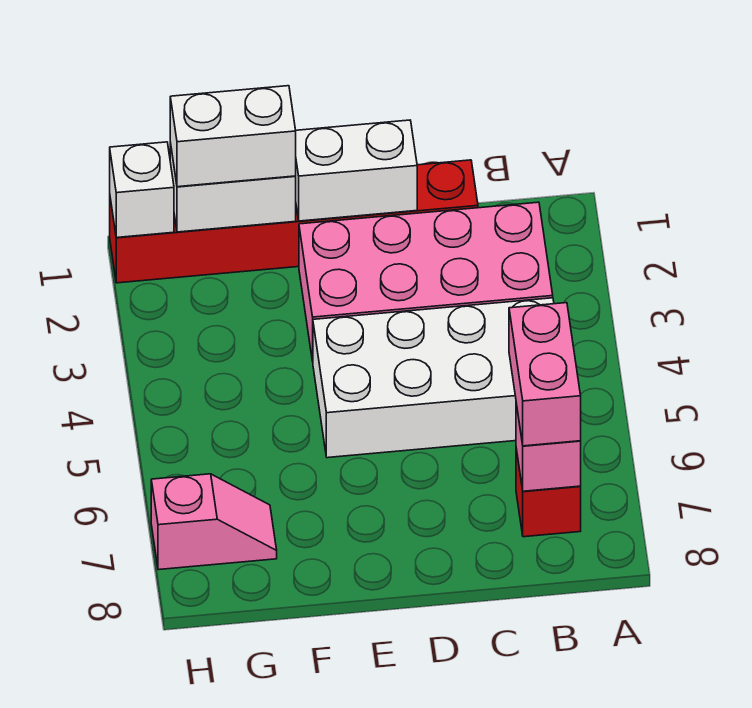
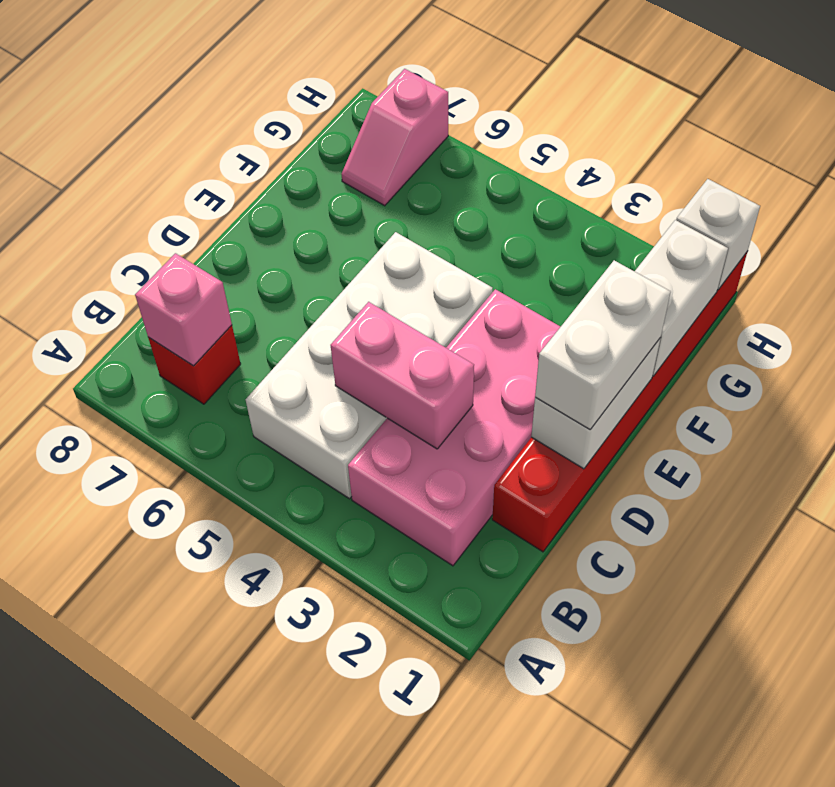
pink brick B6:B7 level 3 -> pink brick C3:C4 level 2
white brick F1:G1 level 3 -> white brick D1:E1 level 3

